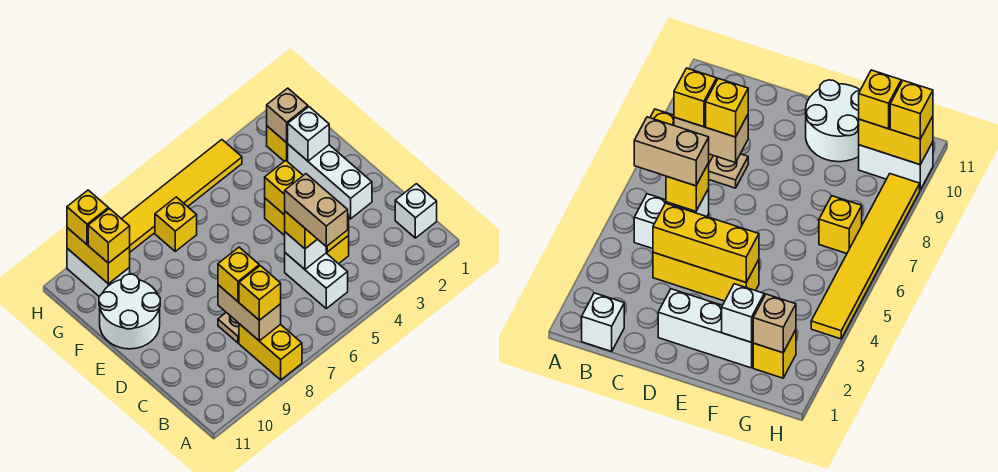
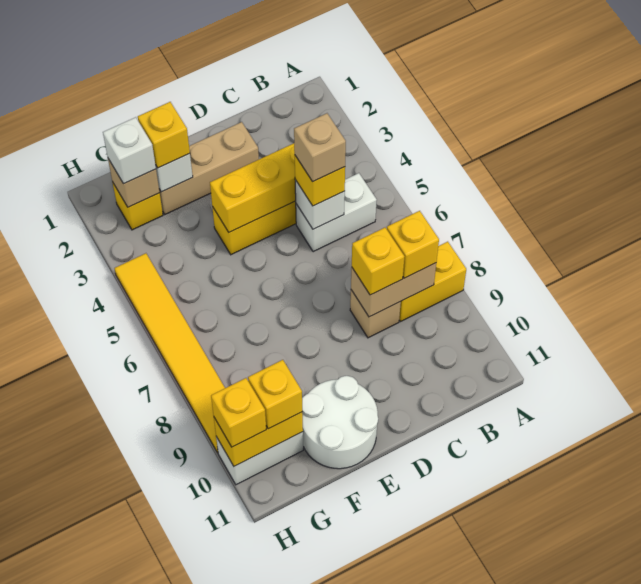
white brick B1 level 1 -> white brick G2 level 3
tan brick B5:C5 level 4 -> tan brick C5 level 4
tan plate C8 level 1 -> tan brick C8 level 1
white brick D2:F2 level 1 -> tan brick D2:F2 level 1
yellow brick G7 level 1 -> yellow brick F2 level 3

